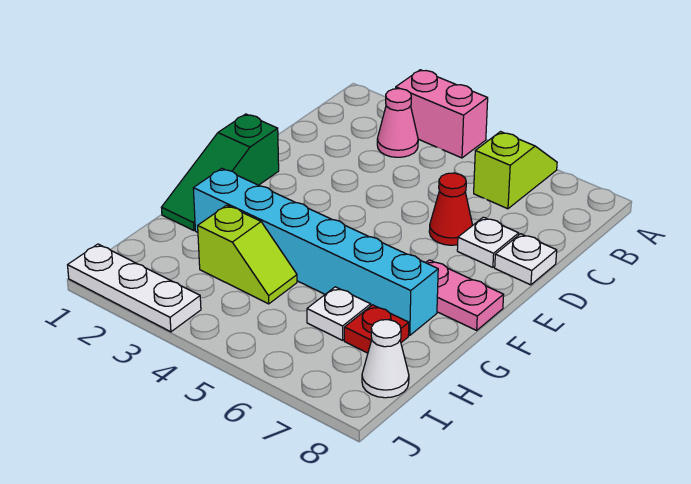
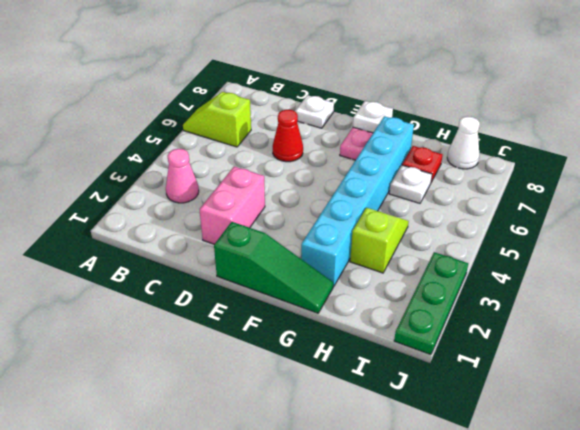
pink brick A3:A4 level 1 -> pink brick D2:D3 level 1
white plate D7 level 1 -> white plate F8 level 2
white plate J1:J3 level 1 -> green plate J1:J3 level 1

